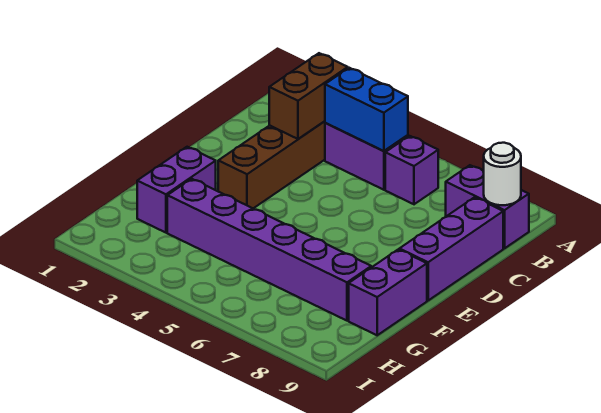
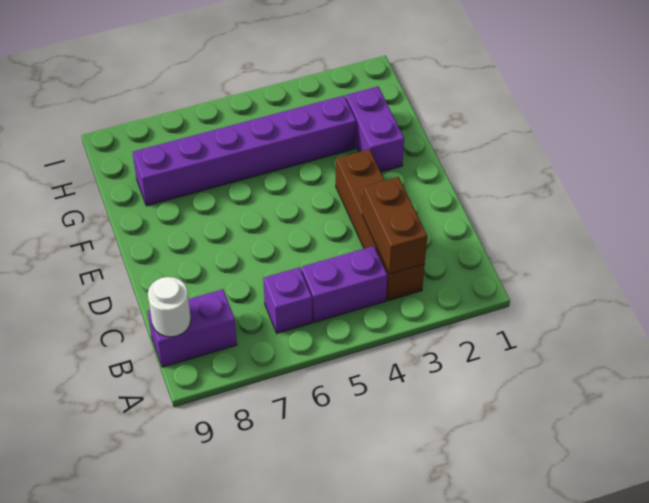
blue brick B4:B5 level 2 -> none
purple brick C9:E9 level 1 -> none
purple brick F9:G9 level 1 -> none

